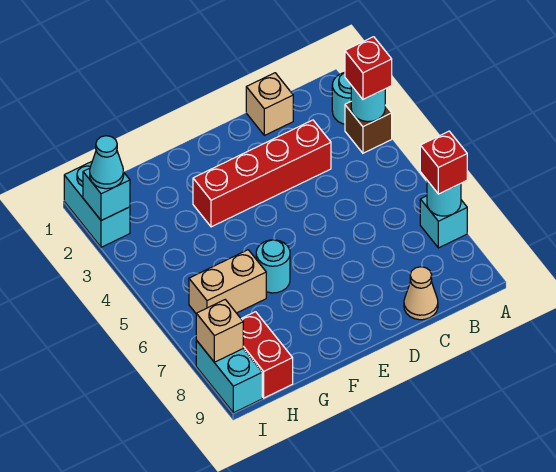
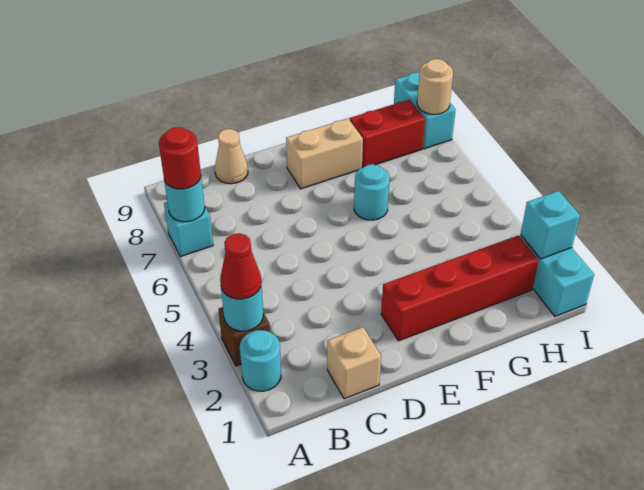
red brick A3 level 3 -> red cone A3 level 3
red brick A7 level 3 -> red round brick A7 level 3
red brick C3:F3 level 1 -> red brick E2:H2 level 1
tan brick G6:H6 level 1 -> tan brick E8:F8 level 1
red brick H8:H9 level 1 -> red brick G8:H8 level 1
cyan cone I2 level 3 -> none
tan brick I8 level 2 -> tan round brick I8 level 2

